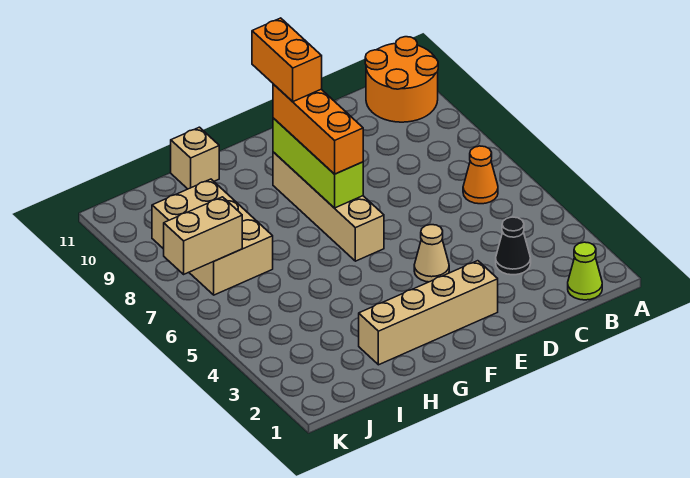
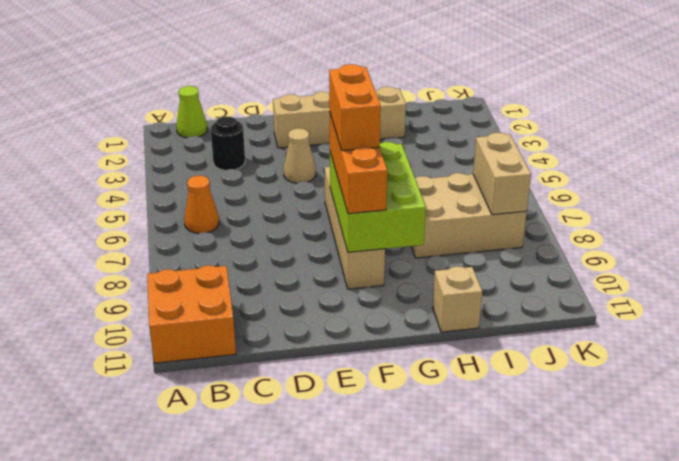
orange round brick A10:B11 level 1 -> orange brick A10:B11 level 1
black cone C3 level 1 -> black round brick C3 level 1
lime brick F7:F9 level 2 -> lime brick F7:G9 level 2
orange brick F9:F10 level 4 -> orange brick F7:F8 level 4
tan brick I7:J9 level 1 -> tan brick H7:J8 level 1
tan brick J7:K7 level 2 -> tan brick J7:J8 level 2

